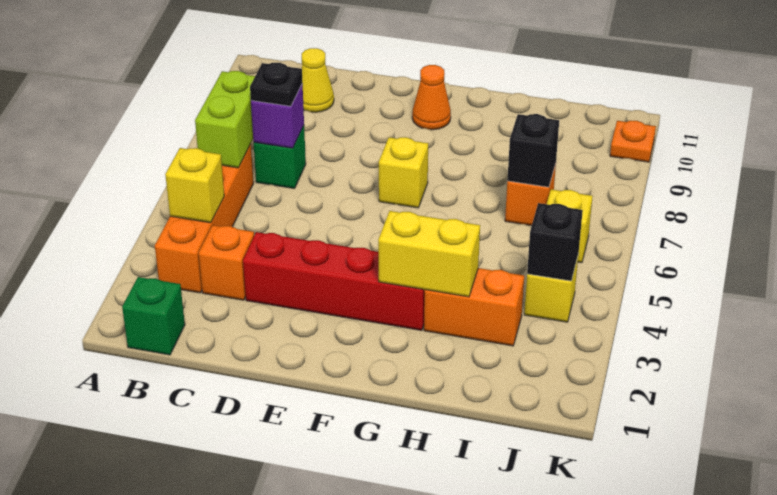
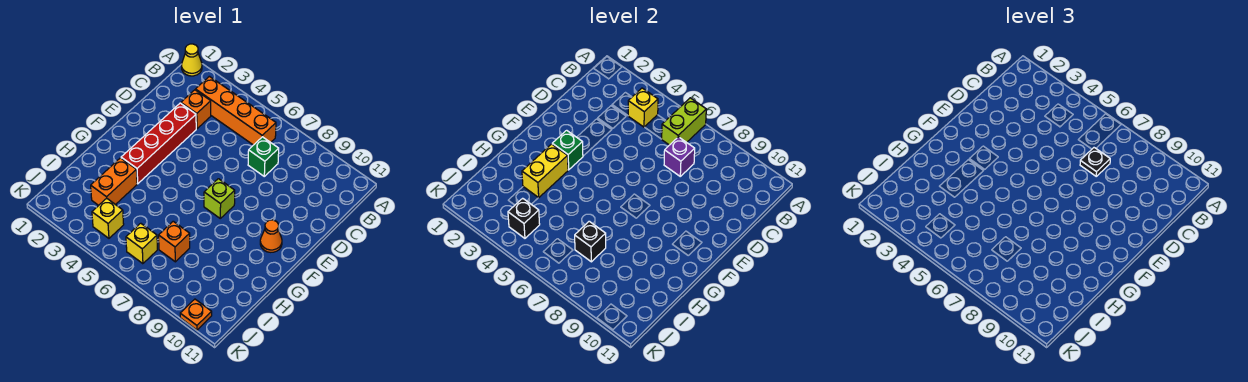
green brick B1 level 1 -> green brick F3 level 2
lime brick B6:B7 level 2 -> lime brick A6:B6 level 2
yellow cone C10 level 1 -> yellow cone A1 level 1
yellow brick F7 level 1 -> lime brick F7 level 1

